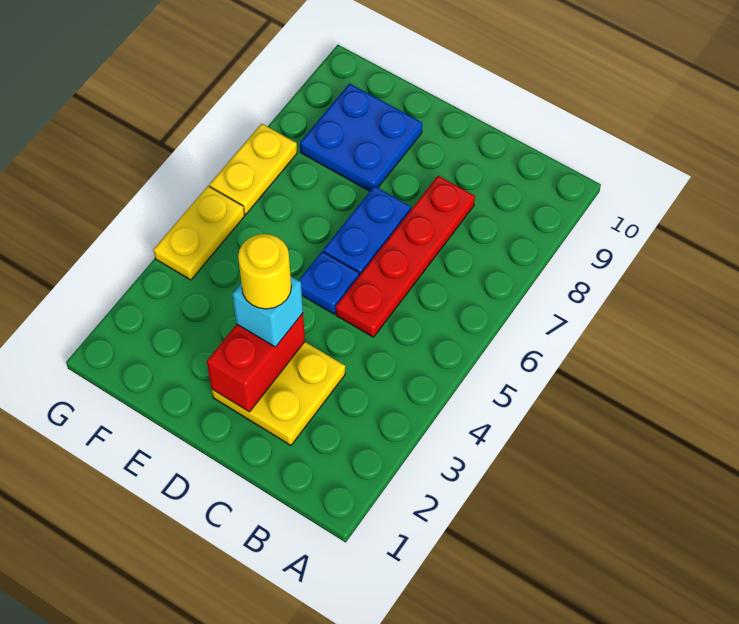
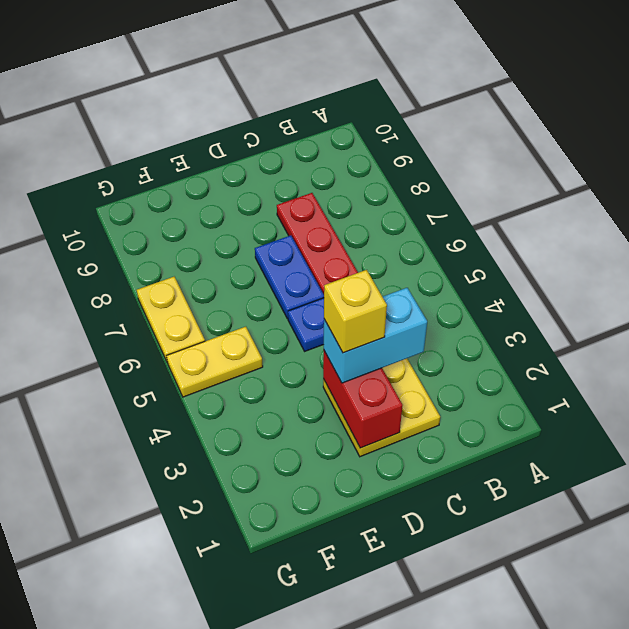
cyan brick D3 level 3 -> cyan brick C3:D3 level 3
yellow round brick D3 level 4 -> yellow brick D3 level 4
blue plate E8:F9 level 1 -> none
yellow plate G4:G5 level 1 -> yellow plate F5:G5 level 1

